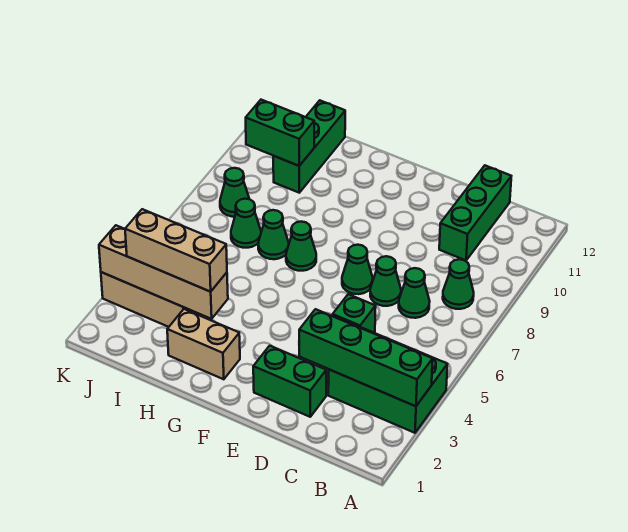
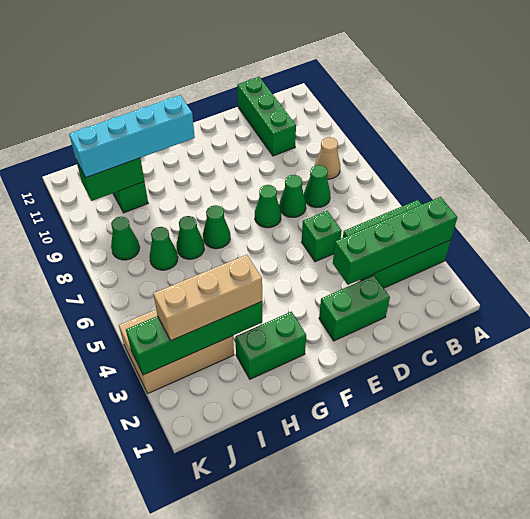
green cone B8 level 1 -> tan cone B8 level 1
tan brick G2:H2 level 1 -> green brick G2:H2 level 1
none -> cyan brick G10:J10 level 3
tan brick H3:K3 level 2 -> green brick H3:K3 level 2

